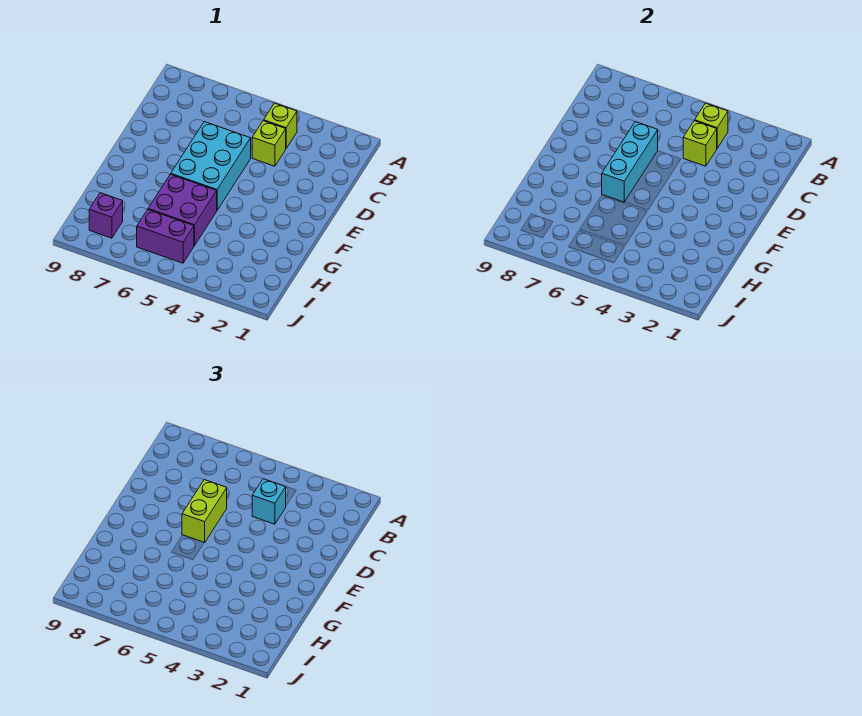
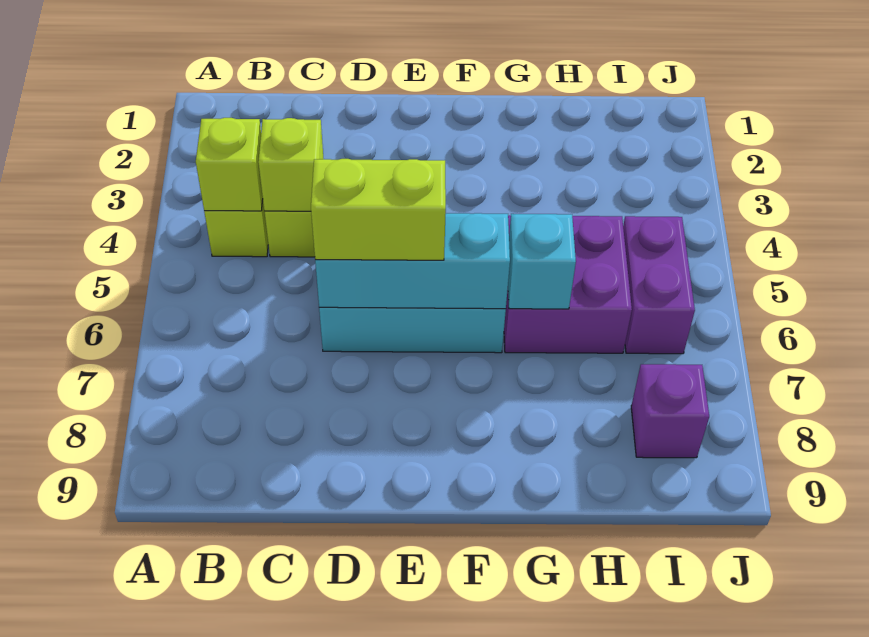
cyan brick C4 level 3 -> cyan brick G6 level 2

